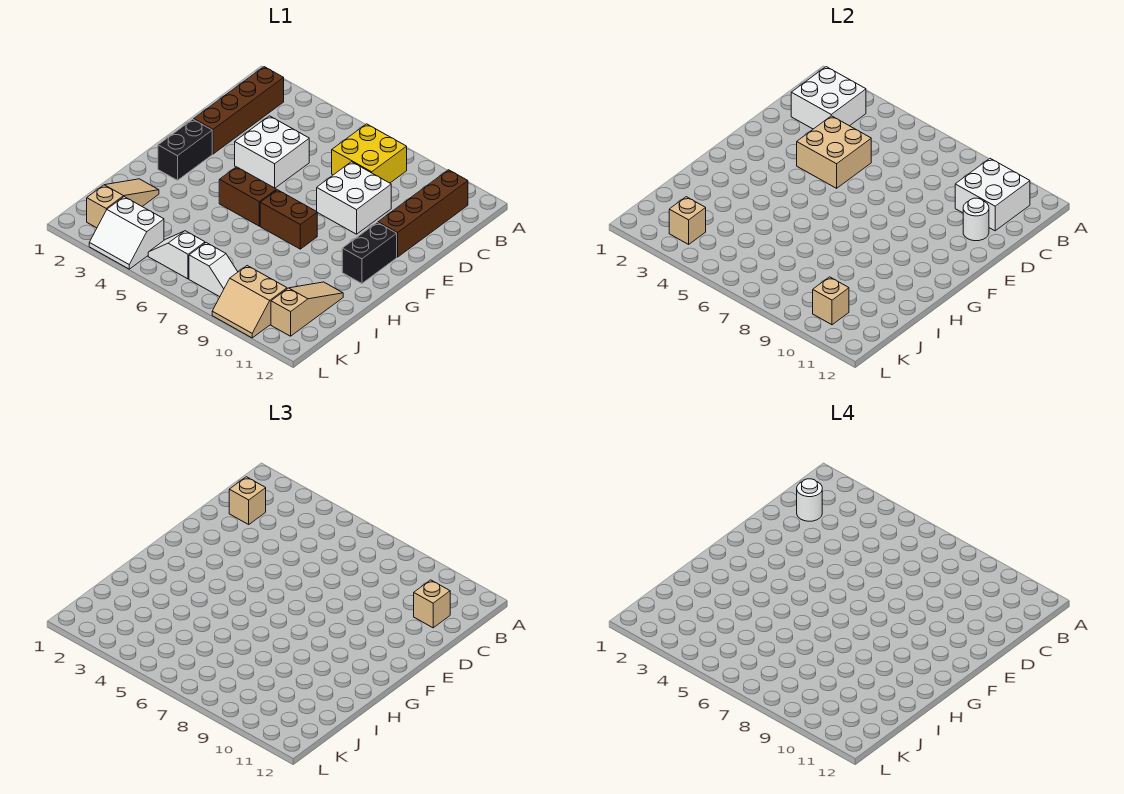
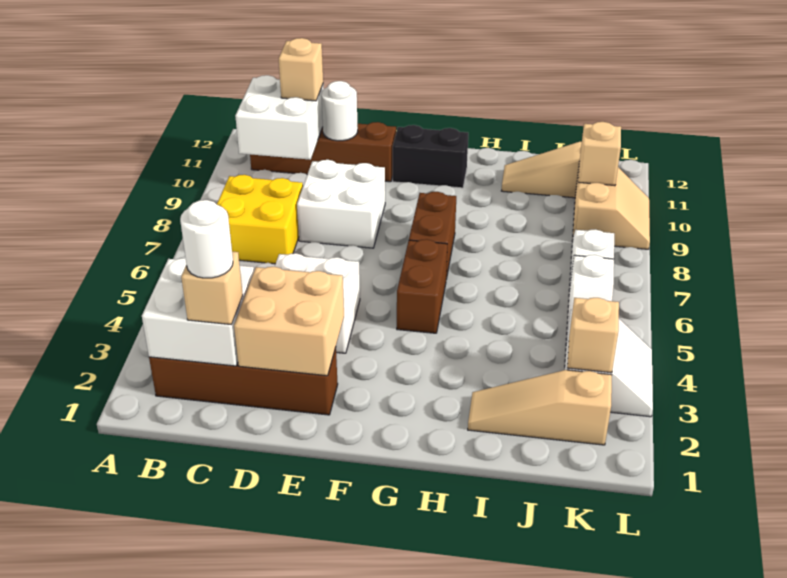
tan brick D4:E5 level 2 -> tan brick D2:E3 level 2
black brick F2:G2 level 1 -> none

